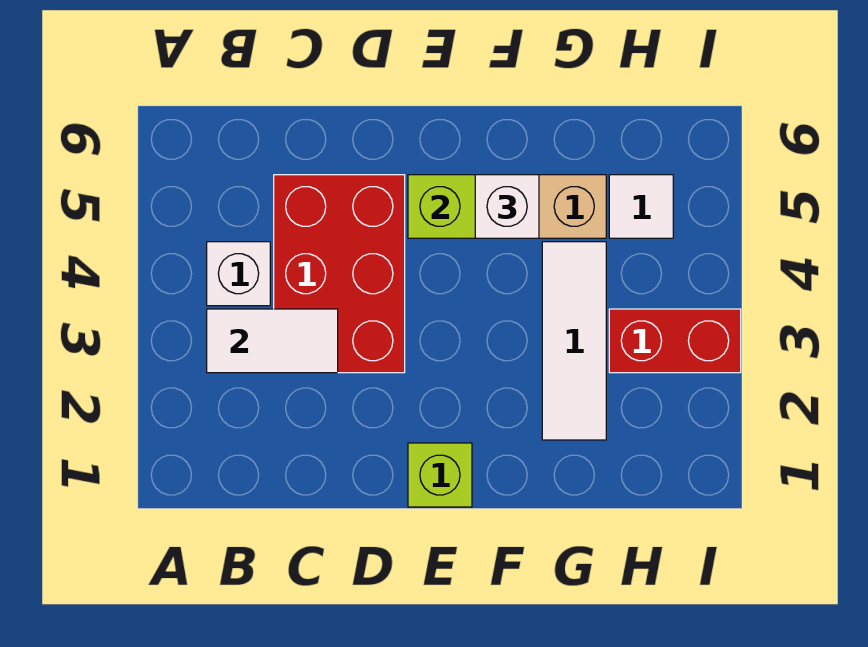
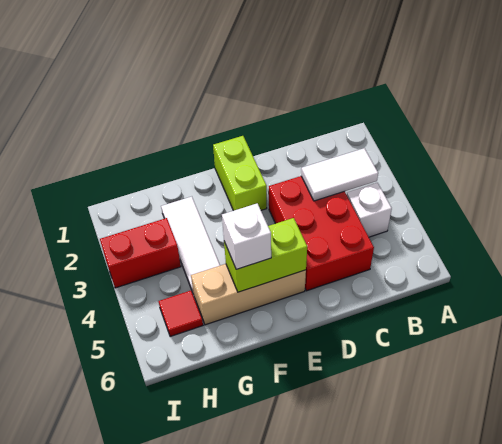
lime brick E1 level 1 -> lime brick E1:E2 level 1
white tile H5 level 1 -> red tile H5 level 1

